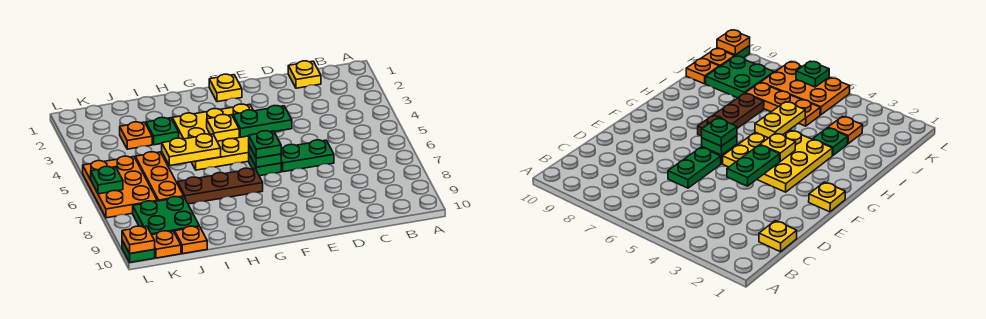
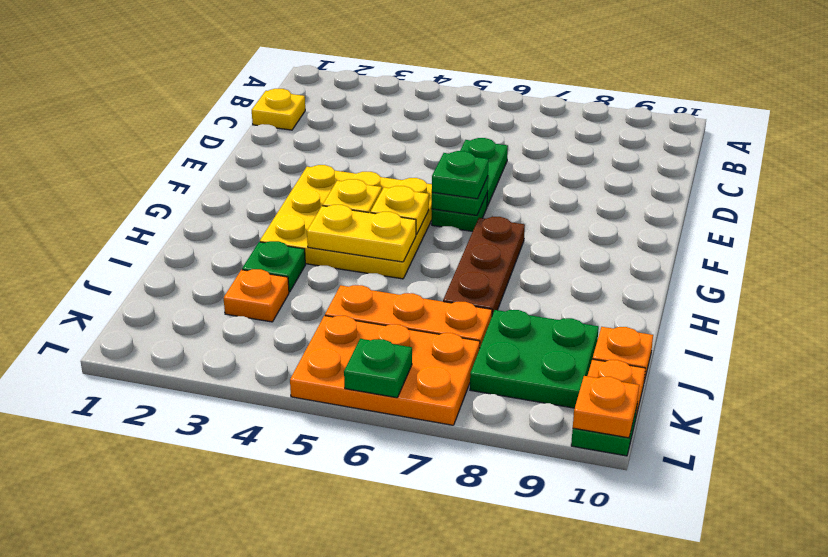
green plate E4:F4 level 2 -> none
yellow plate F1 level 1 -> yellow plate G5 level 2
yellow plate H5:I5 level 2 -> yellow plate H4:H5 level 2

